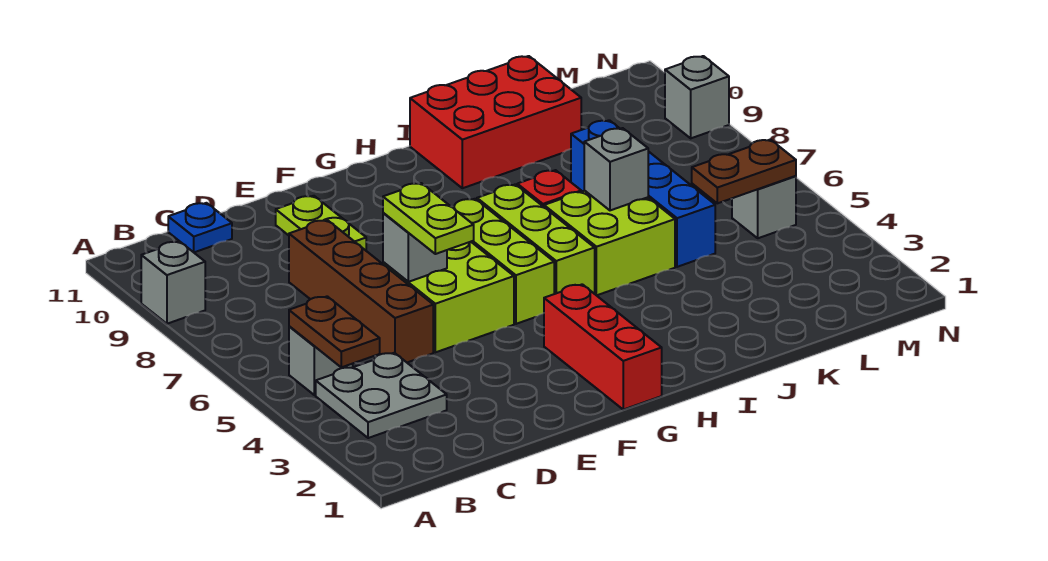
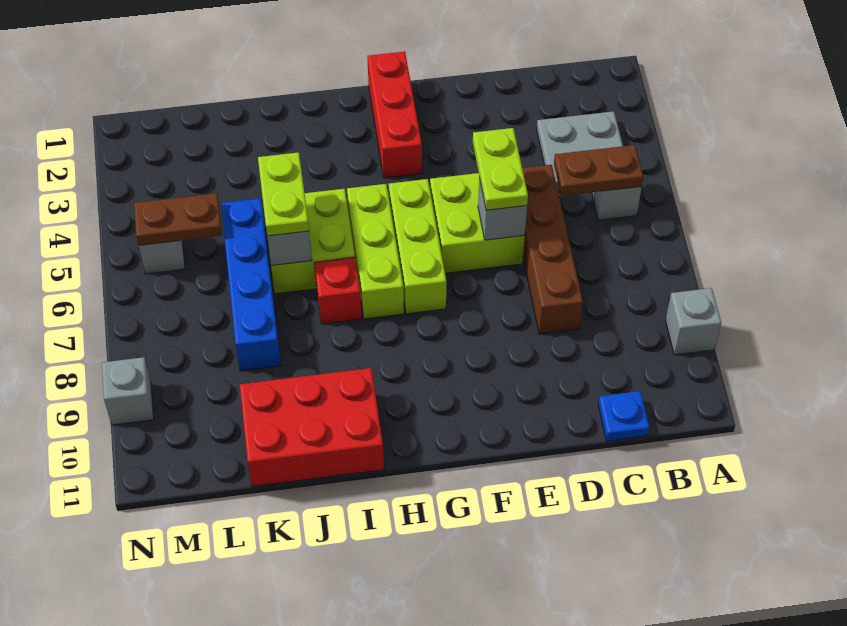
brown plate B4:B5 level 2 -> brown plate B5:C5 level 2
lime plate E9:E10 level 1 -> lime plate J5:J6 level 3

